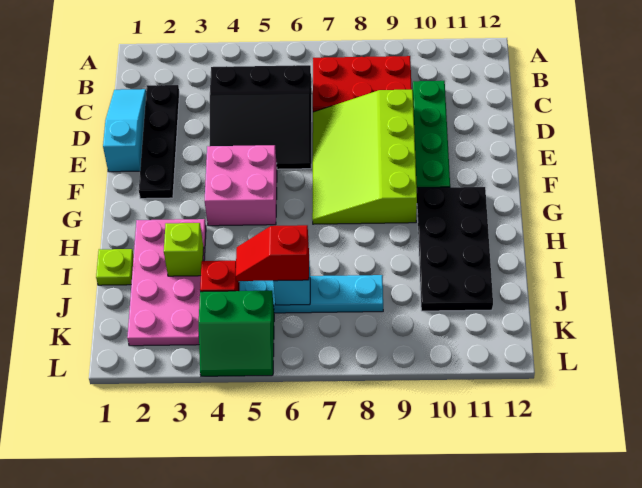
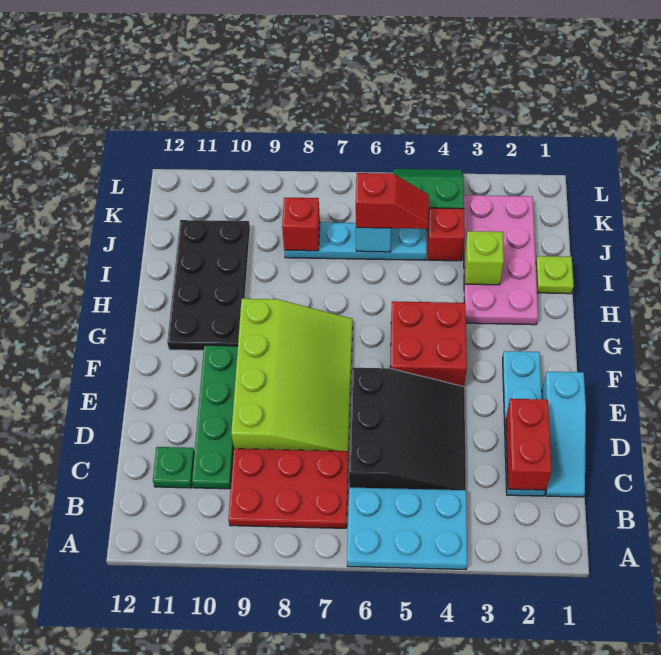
none -> cyan plate A4:B6 level 1
black plate C2:F2 level 1 -> cyan plate C2:F2 level 1
none -> red brick C2:D2 level 2
black slope C4:E6 level 1 top C -> black slope C4:E6 level 1 top 6
none -> green plate C11 level 1
pink brick F4:G5 level 1 -> red brick F4:G5 level 1
none -> red brick J8 level 2

